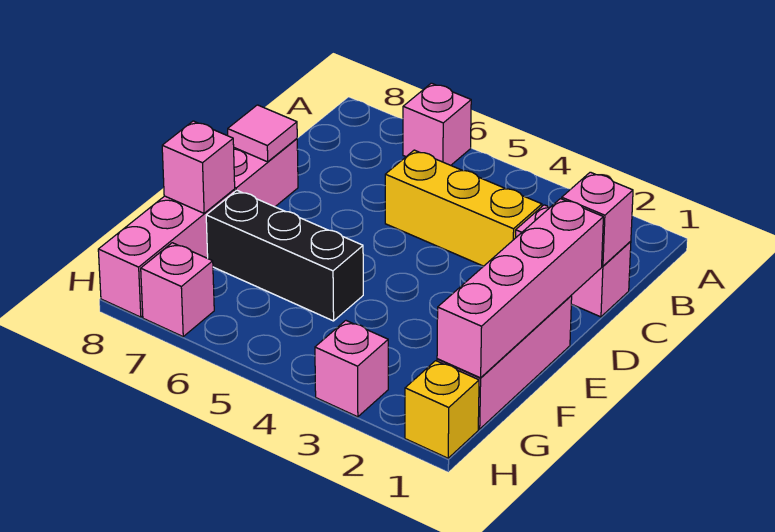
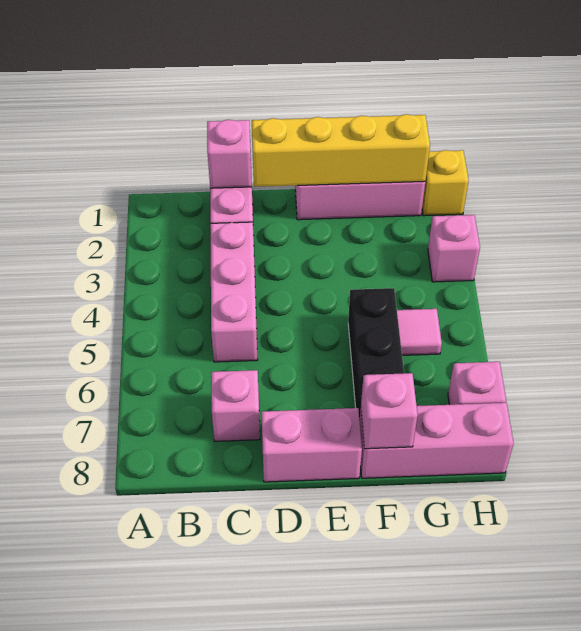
pink brick A6 level 1 -> pink brick C7 level 1
yellow brick C3:C5 level 1 -> pink brick C3:C5 level 1
pink brick D1:G1 level 2 -> yellow brick D1:G1 level 2
pink tile D8 level 2 -> pink tile G5 level 1

